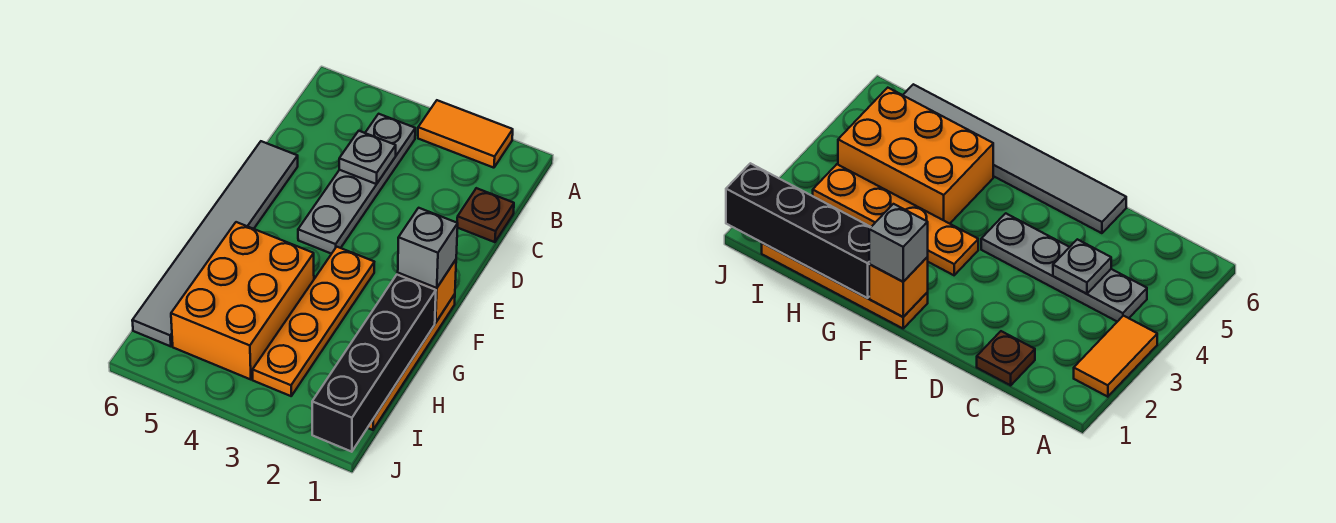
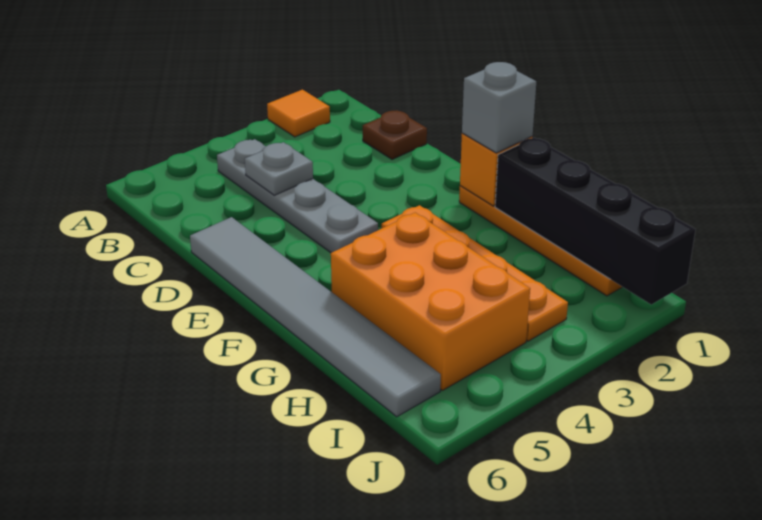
orange tile A2:A3 level 1 -> orange tile A2 level 1

